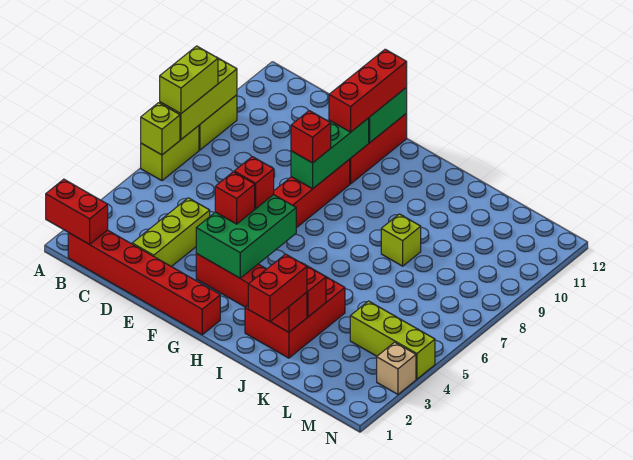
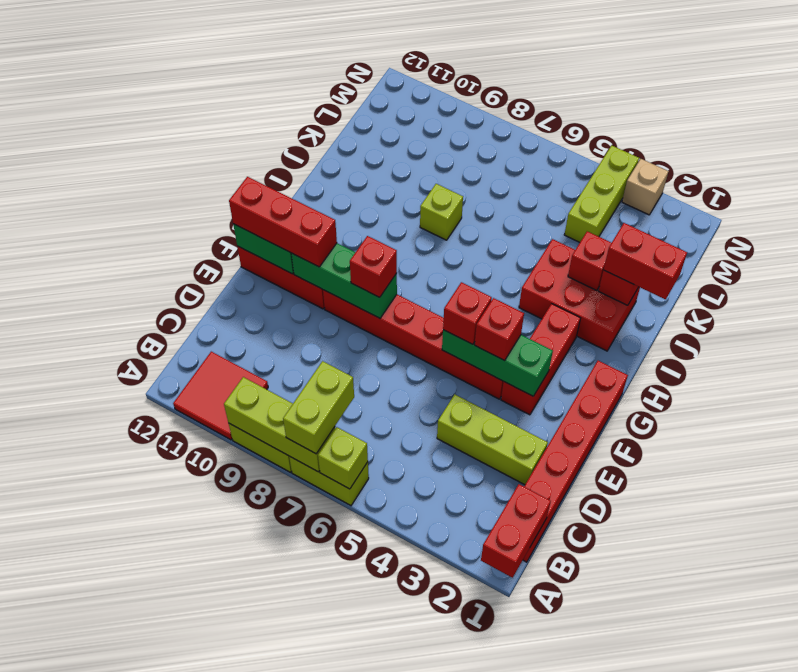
lime brick A7:A8 level 3 -> lime brick A7:B7 level 3
none -> red tile A10:B11 level 1
green brick F3:G5 level 2 -> green brick F3:F5 level 2

